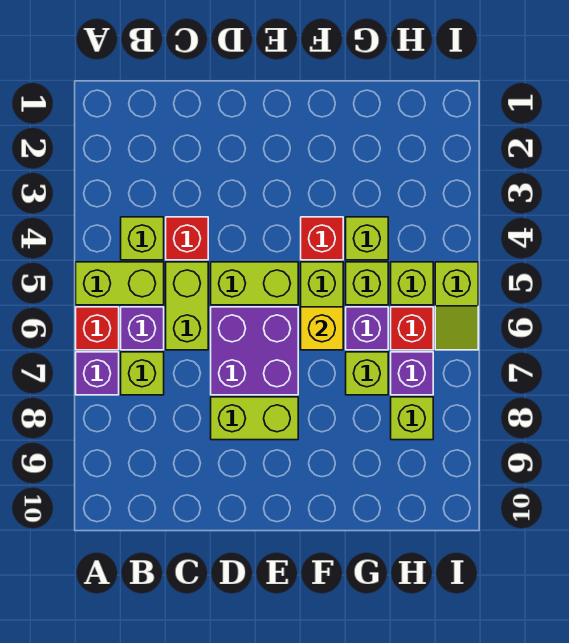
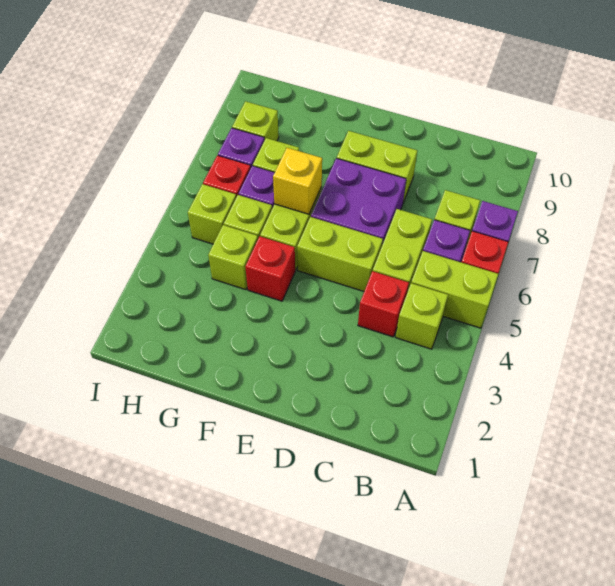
lime slope I5:I6 level 1 top 5 -> none

